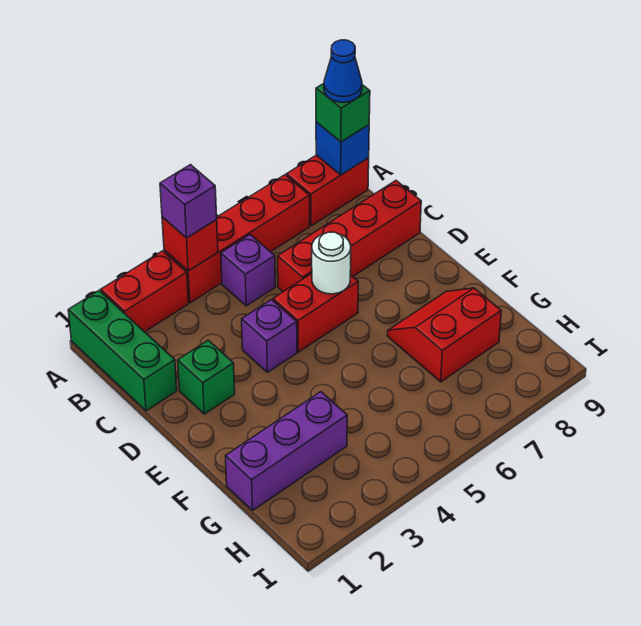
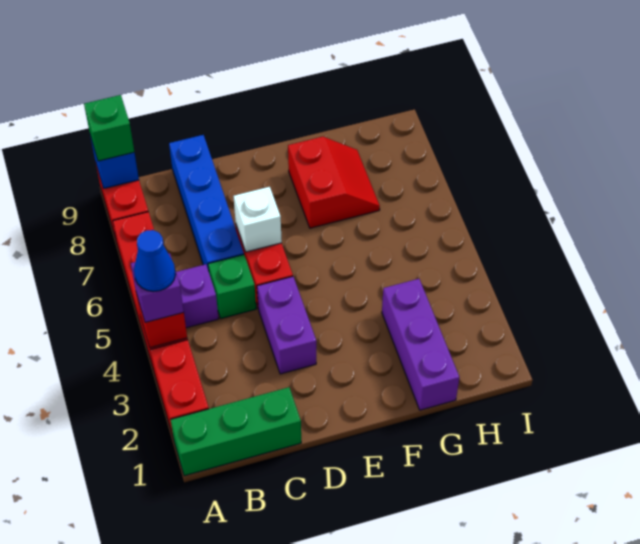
blue cone A9 level 4 -> blue cone A4 level 4
red brick C6:C9 level 1 -> blue brick C6:C9 level 1
green brick D2 level 1 -> green brick C5 level 1
purple brick D4 level 1 -> purple brick D3:D4 level 1
white round brick D6 level 2 -> white brick D6 level 2
red slope F7:G8 level 1 top G -> red slope F7:G8 level 1 top F

